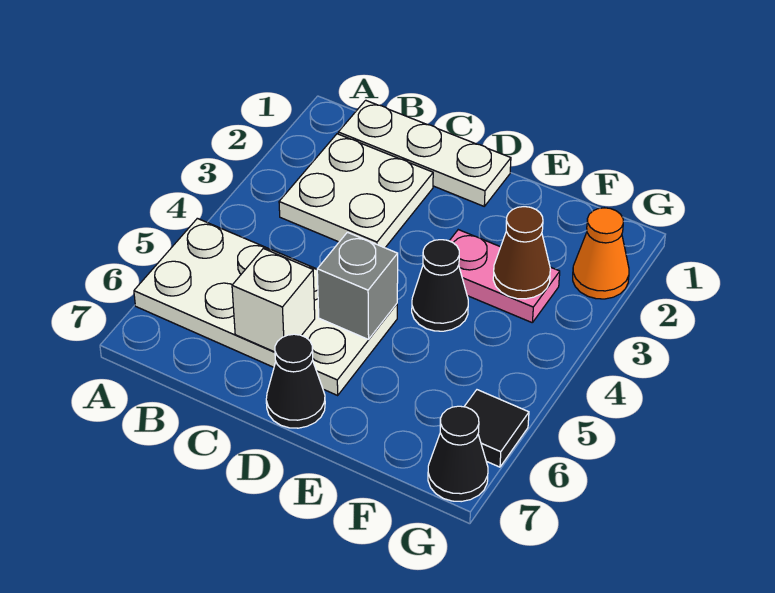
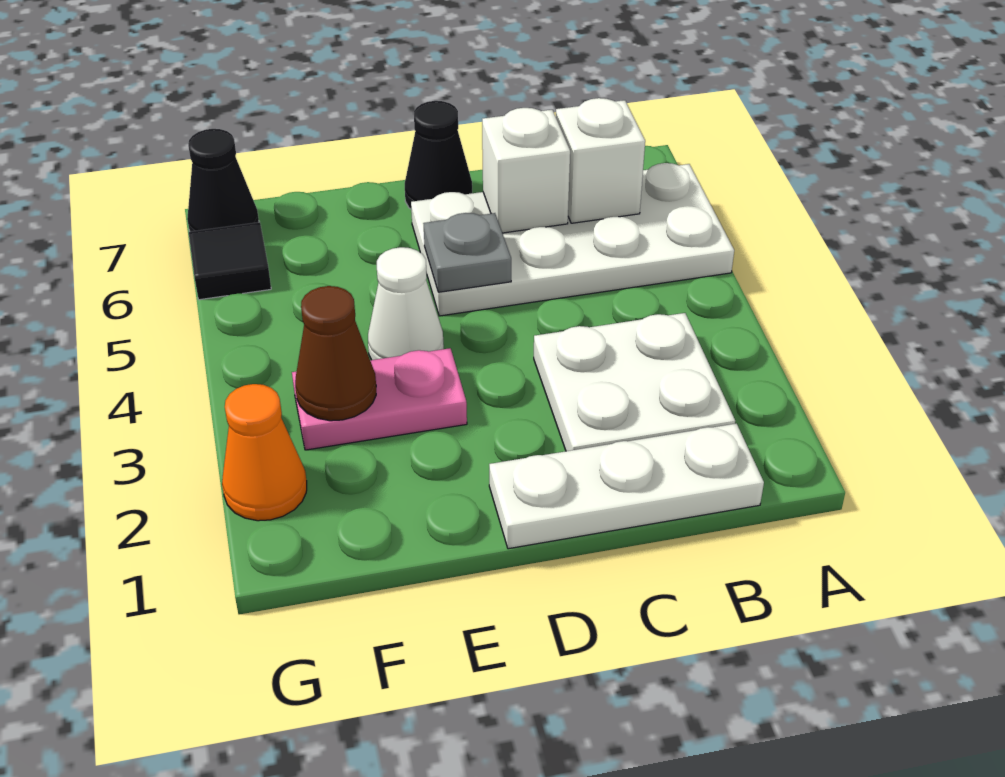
none -> white brick B6 level 2
grey brick D5 level 2 -> grey plate D5 level 2
black cone E4 level 1 -> white cone E4 level 1

